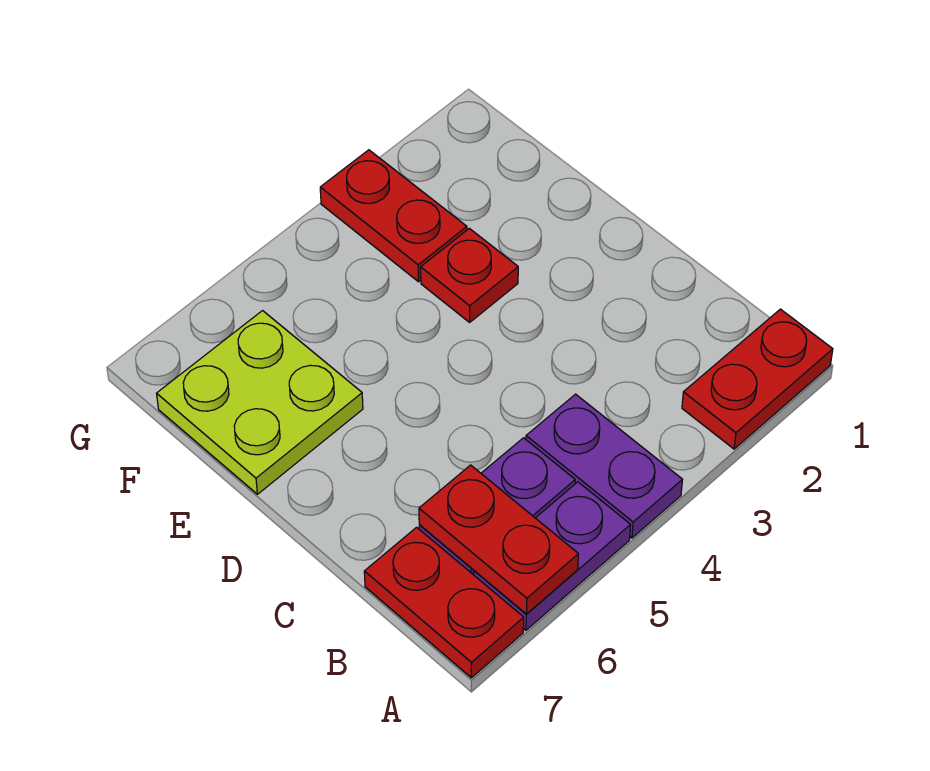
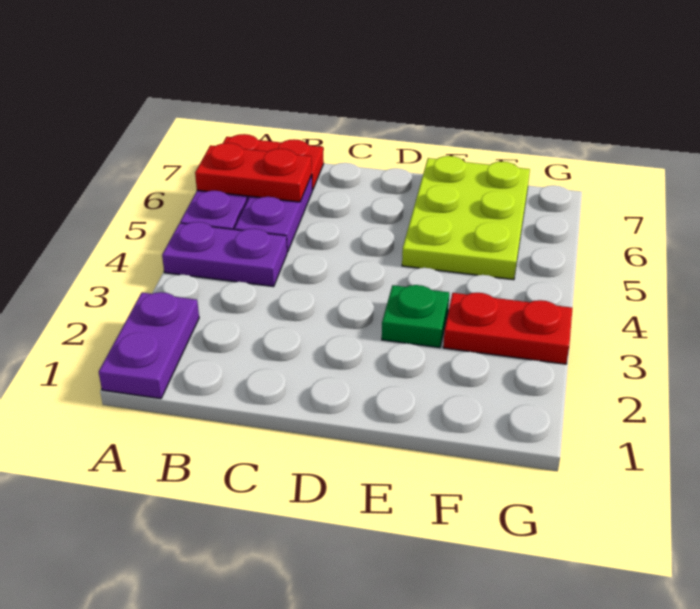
red plate A1:A2 level 1 -> purple plate A1:A2 level 1
red plate E3 level 1 -> green plate E3 level 1
lime plate E6:F7 level 1 -> lime plate E5:F7 level 1

